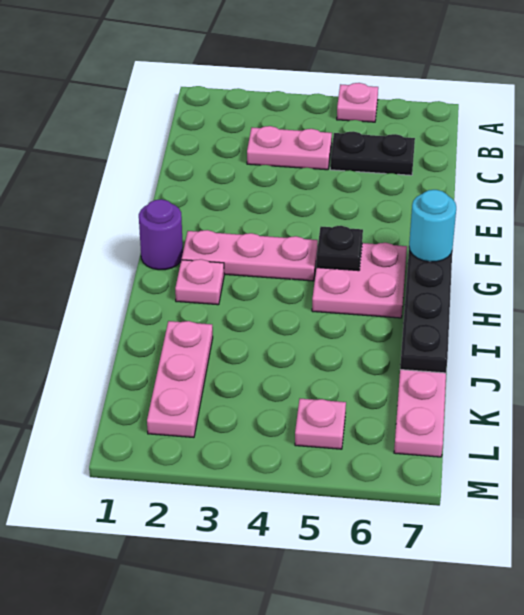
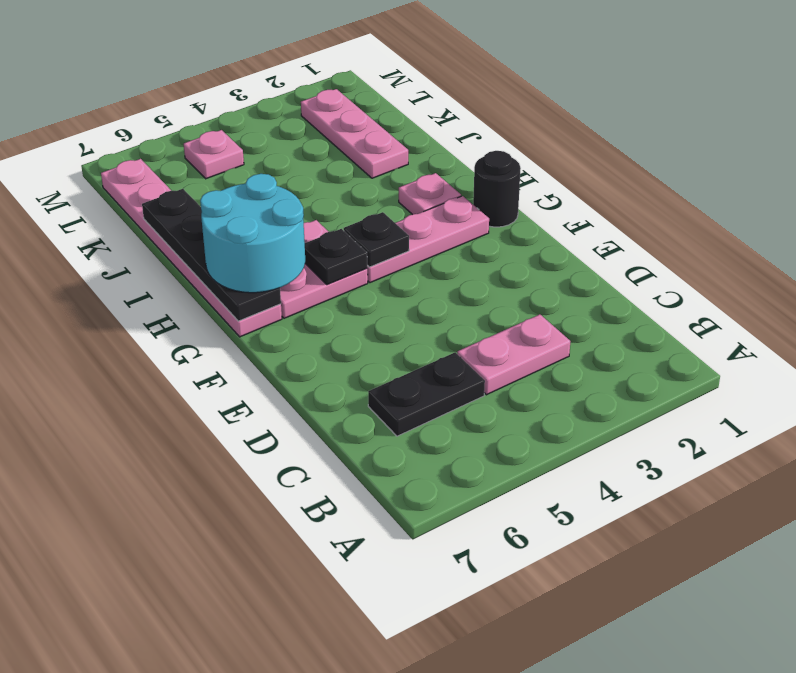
pink plate A5 level 1 -> none
purple round brick G1 level 1 -> black round brick G1 level 1
none -> black plate G4 level 2
cyan round brick G7 level 3 -> cyan round brick G6:H7 level 3

